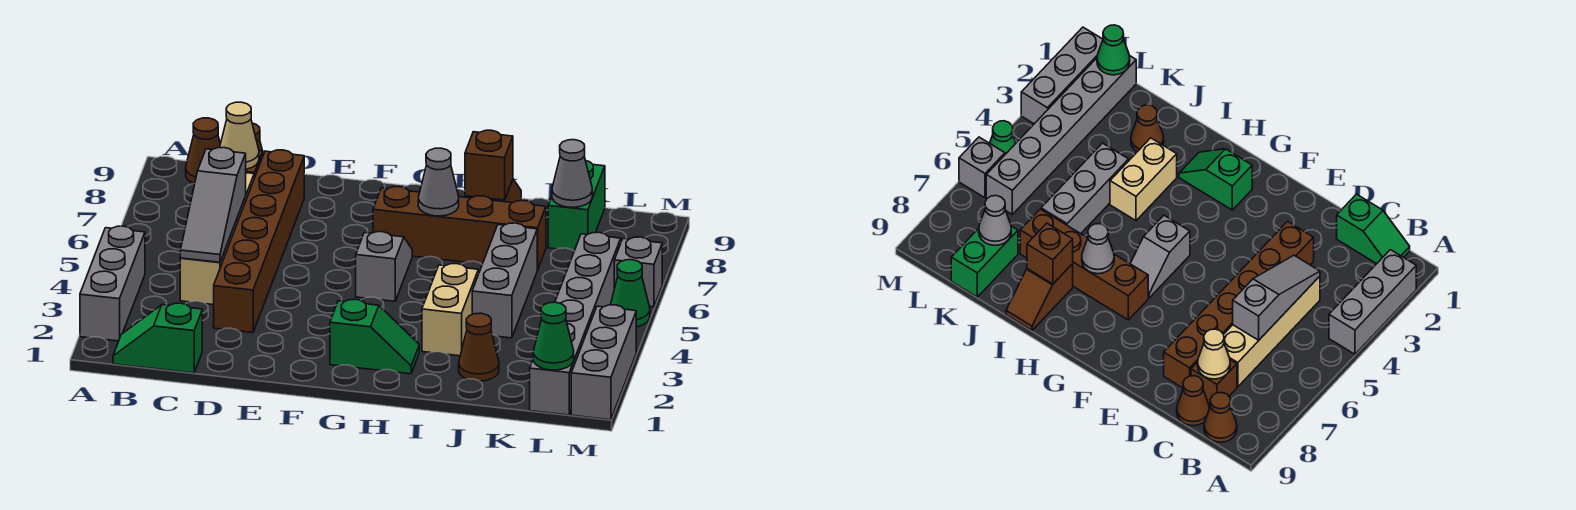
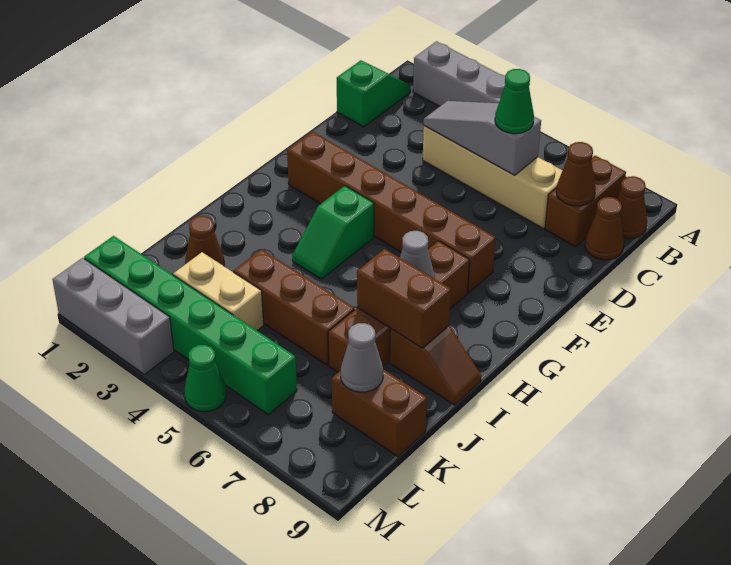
brown brick C8 level 1 -> brown brick B8:C8 level 1
tan cone C8 level 2 -> brown cone C8 level 2
brown brick D3:D8 level 1 -> brown brick F2:F7 level 1
green slope G2:H2 level 1 top G -> green slope G4:H4 level 1 top G
grey slope G5:G6 level 1 top 5 -> none
tan brick I3:I4 level 1 -> tan brick K3:K4 level 1
brown brick I8 level 2 -> brown brick I7:I8 level 2
grey brick J4:J6 level 1 -> brown brick J4:J6 level 1
green brick K8:K9 level 1 -> brown brick K8:K9 level 1
grey brick L1:L6 level 1 -> green brick L1:L6 level 1
green cone L1 level 2 -> green cone C6 level 3
grey brick M6 level 1 -> none

